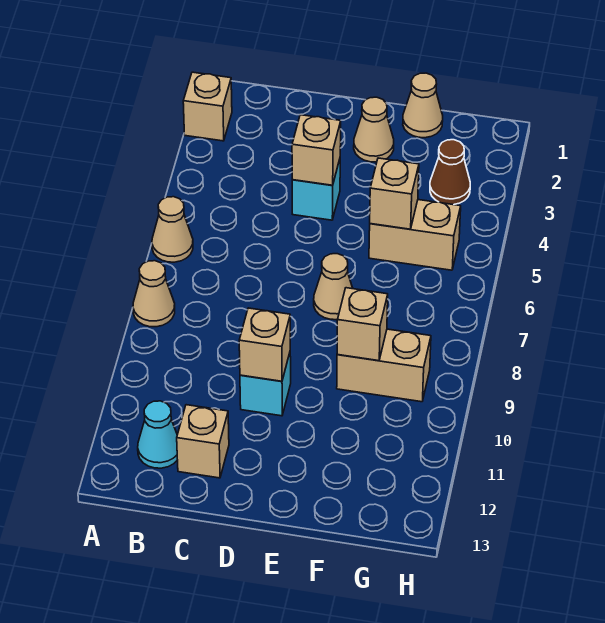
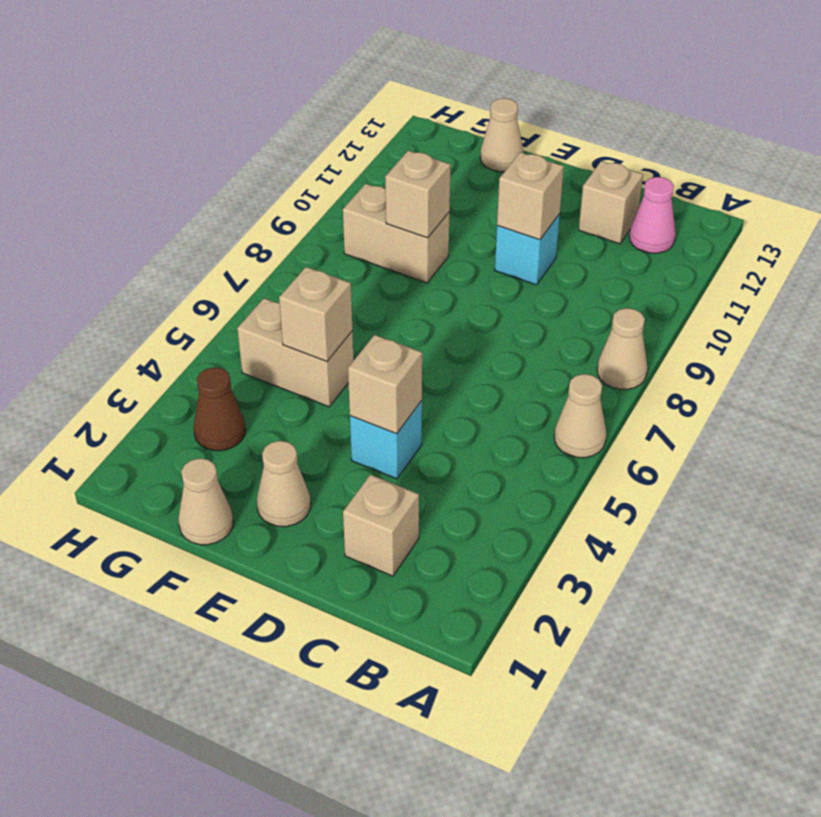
tan brick A2 level 1 -> tan brick C2 level 1
cyan cone B12 level 1 -> pink cone B12 level 1
tan cone E7 level 1 -> tan cone F13 level 1

